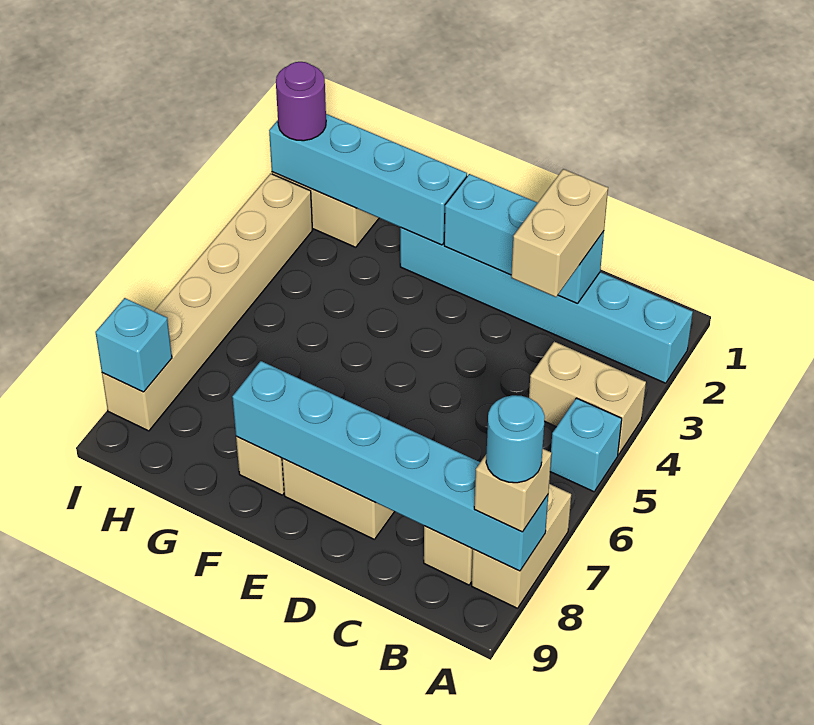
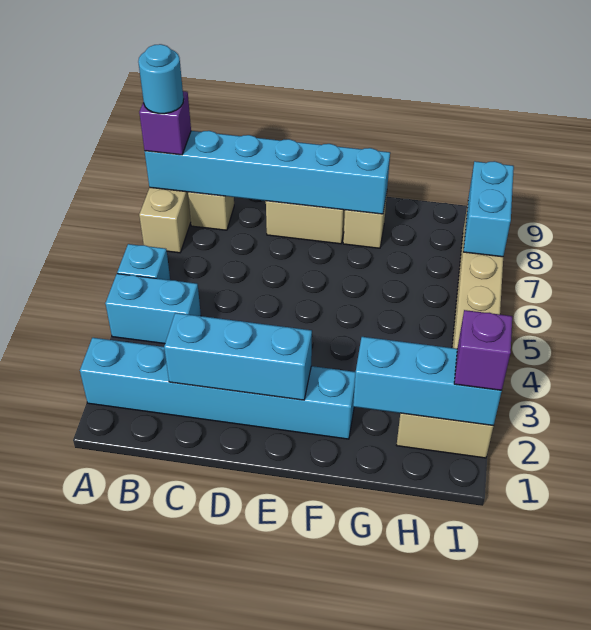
tan brick A4:B4 level 1 -> cyan brick A4:B4 level 1
tan brick A8 level 3 -> purple brick A8 level 3
tan brick C2:C3 level 3 -> none
cyan brick F2:I2 level 2 -> cyan brick G2:I2 level 2
purple round brick I2 level 3 -> purple brick I2 level 3
cyan brick I8 level 2 -> cyan brick I7:I8 level 2

